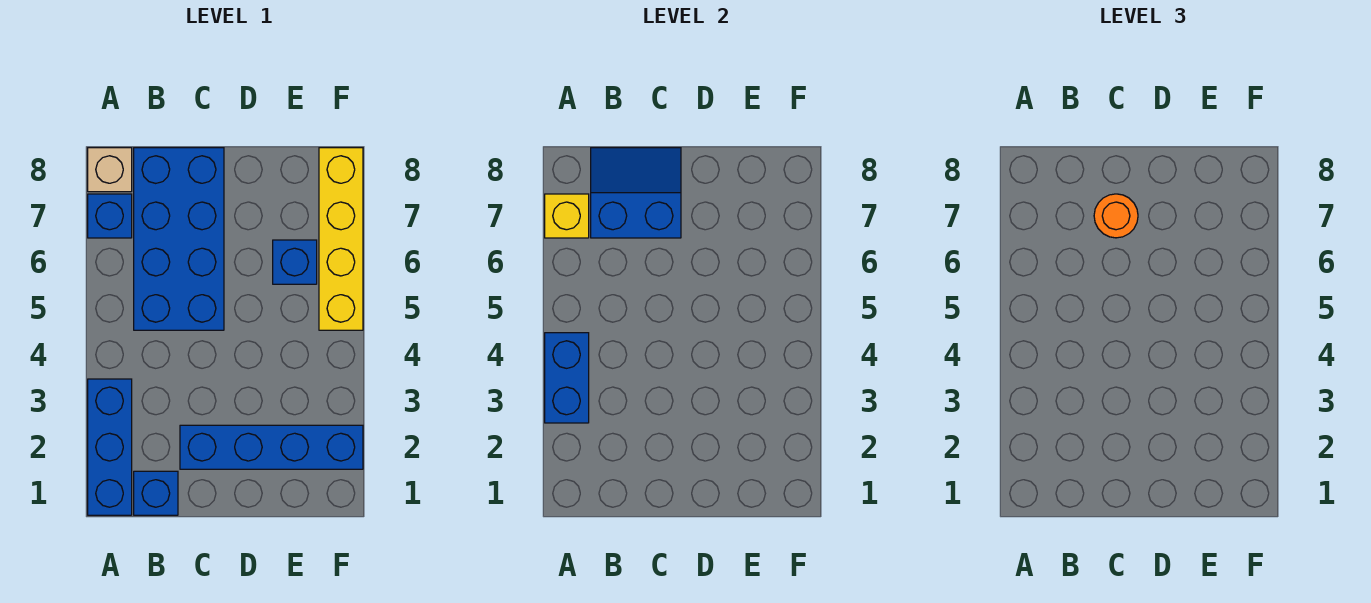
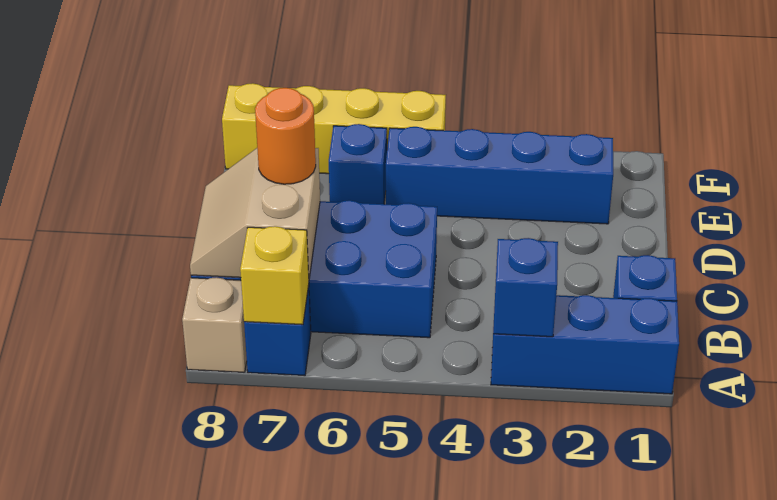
blue brick A3:A4 level 2 -> blue brick A3 level 2
blue slope B7:C8 level 2 top 7 -> tan slope B7:C8 level 2 top 7
blue brick C2:F2 level 1 -> blue brick E2:E5 level 1

